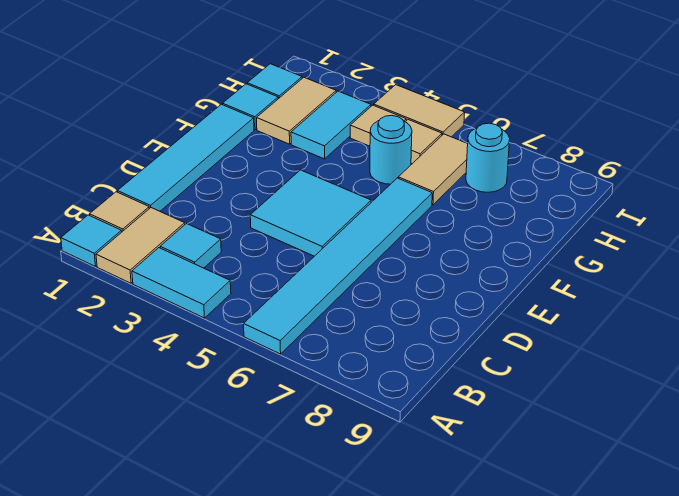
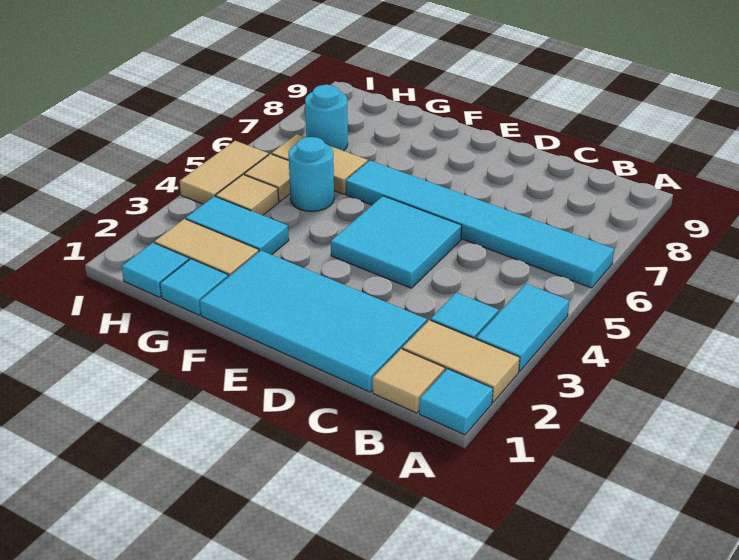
cyan tile C1:F1 level 1 -> cyan tile C1:F2 level 1

